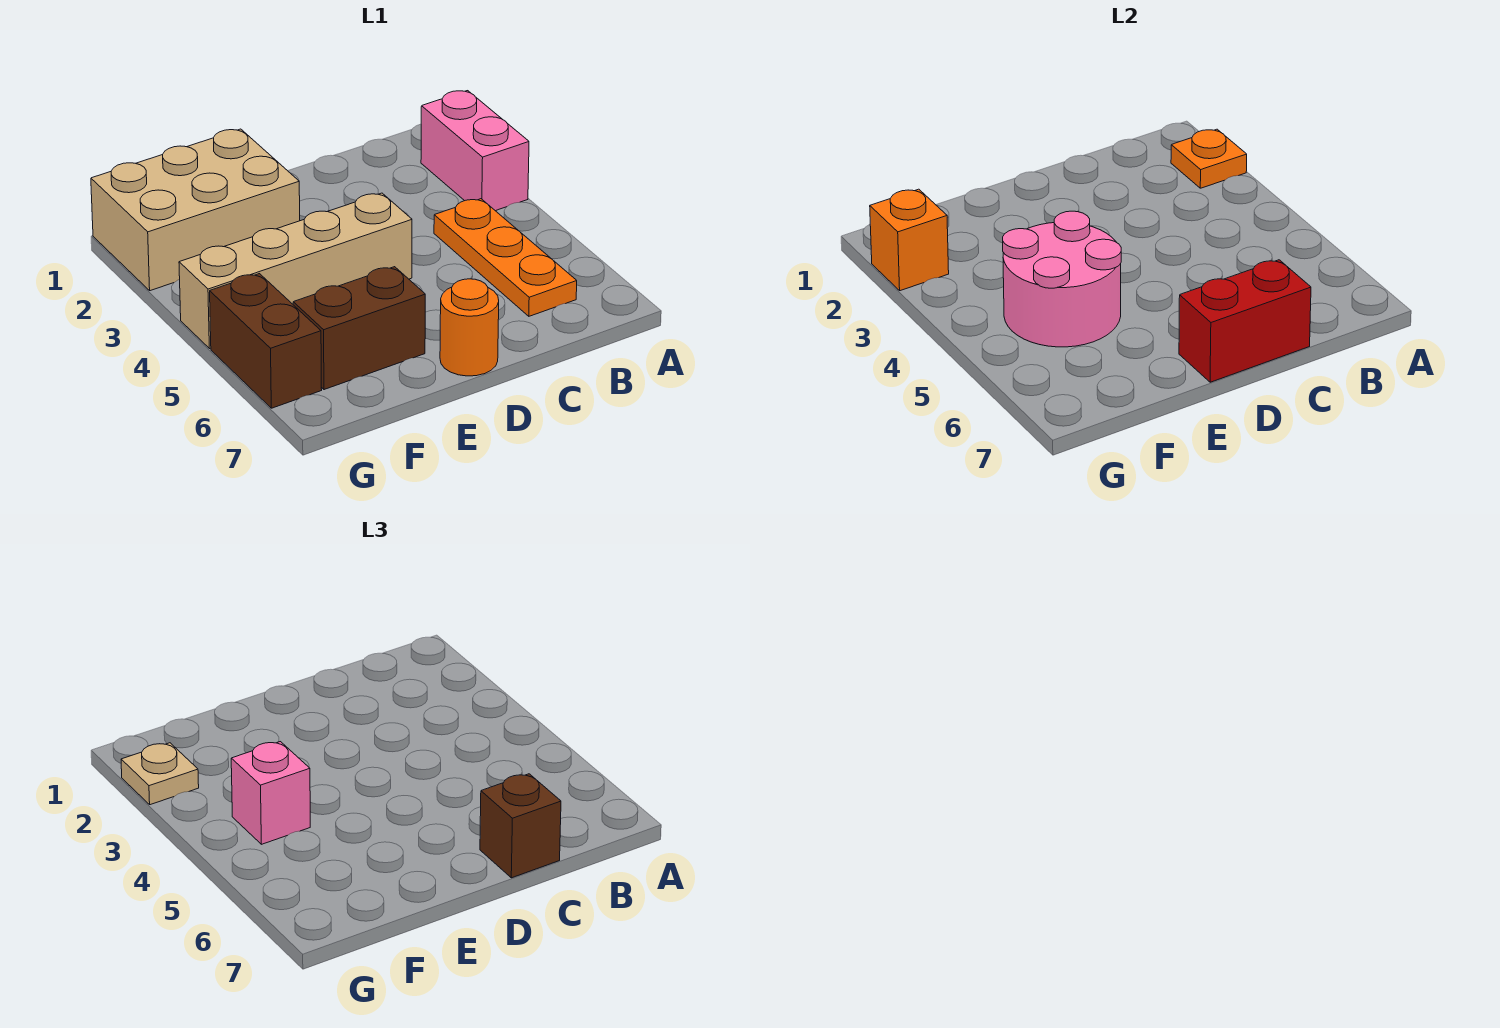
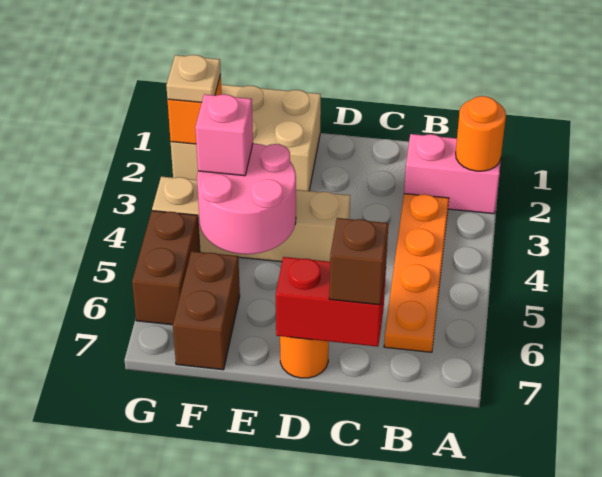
pink brick A2:A3 level 1 -> pink brick A2:B2 level 1
orange plate A2 level 2 -> orange round brick A2 level 2
orange plate B4:B6 level 1 -> orange plate B3:B6 level 1
brown brick E6:F6 level 1 -> brown brick F6:F7 level 1

